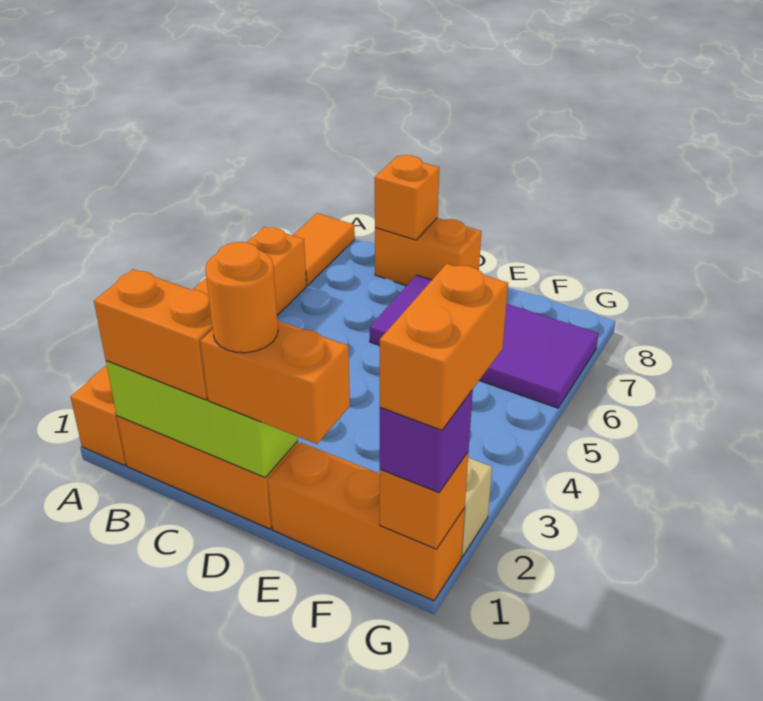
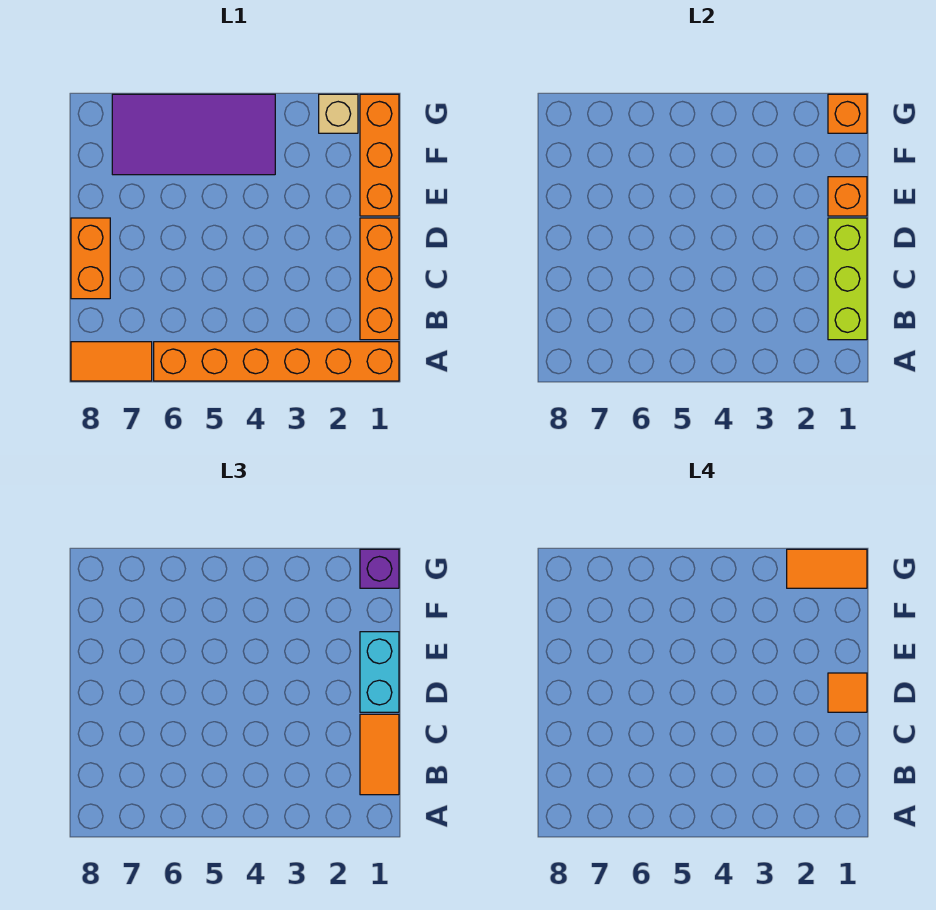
orange brick B1:C1 level 3 -> orange tile B1:C1 level 3
orange brick C8 level 2 -> orange brick E1 level 2
orange brick D1:E1 level 3 -> cyan brick D1:E1 level 3
orange round brick D1 level 4 -> orange tile D1 level 4
purple tile D6:G7 level 1 -> purple tile F4:G7 level 1
orange brick G1:G2 level 4 -> orange tile G1:G2 level 4

